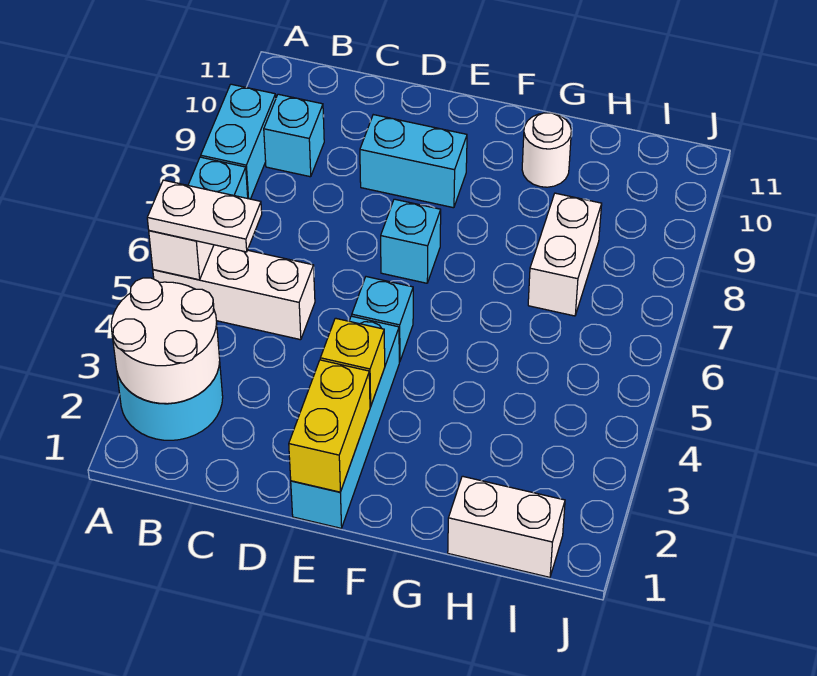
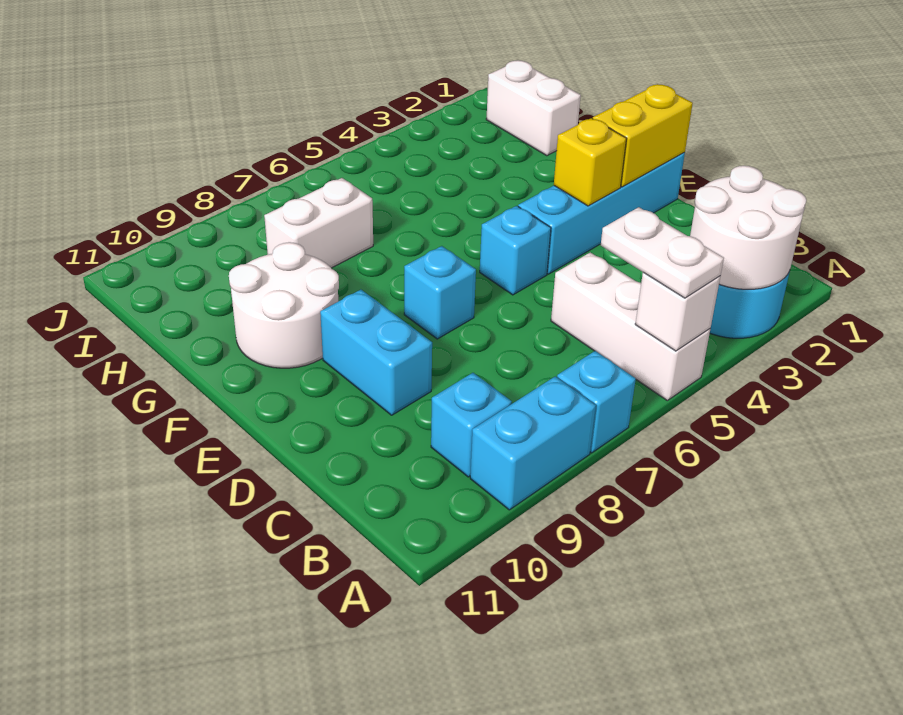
white round brick G10 level 1 -> white round brick F9:G10 level 1

